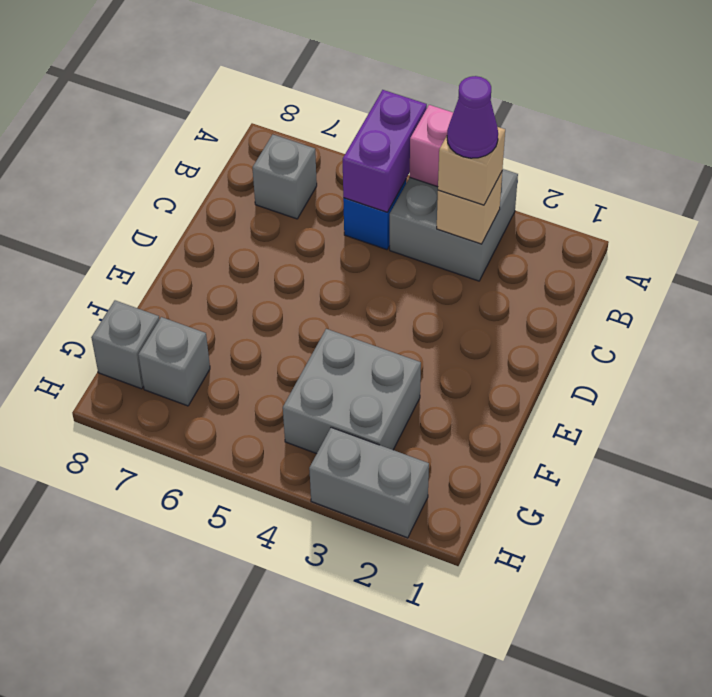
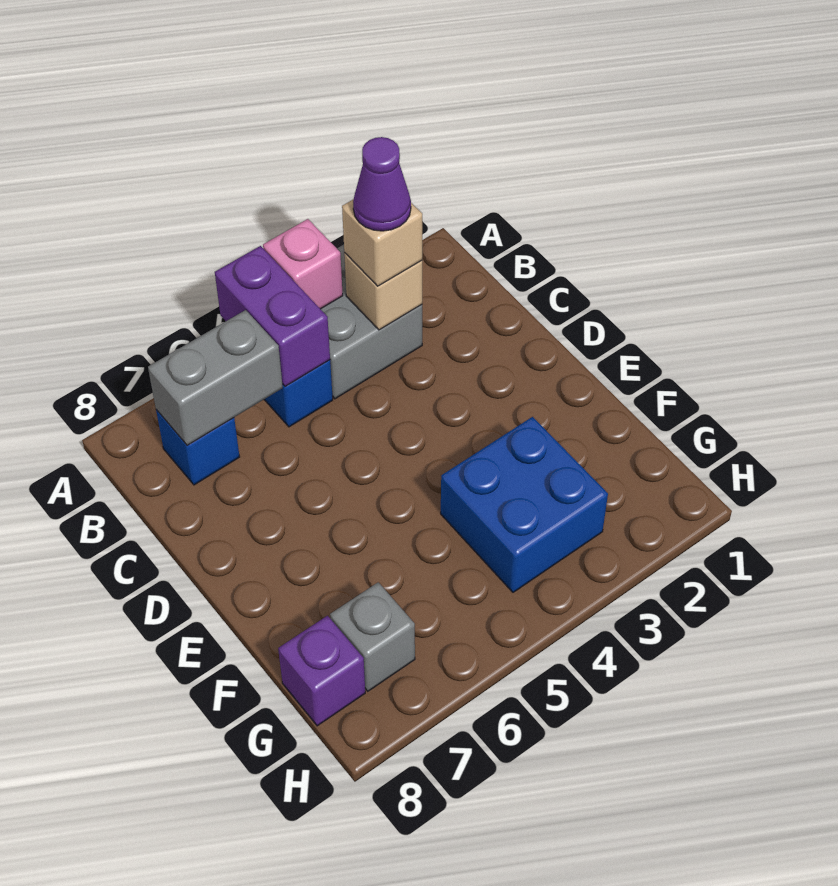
grey brick B7 level 1 -> blue brick B7 level 1
grey brick F3:G4 level 1 -> blue brick F3:G4 level 1
grey brick G8 level 1 -> purple brick G8 level 1
grey brick H2:H3 level 1 -> grey brick B6:B7 level 2

